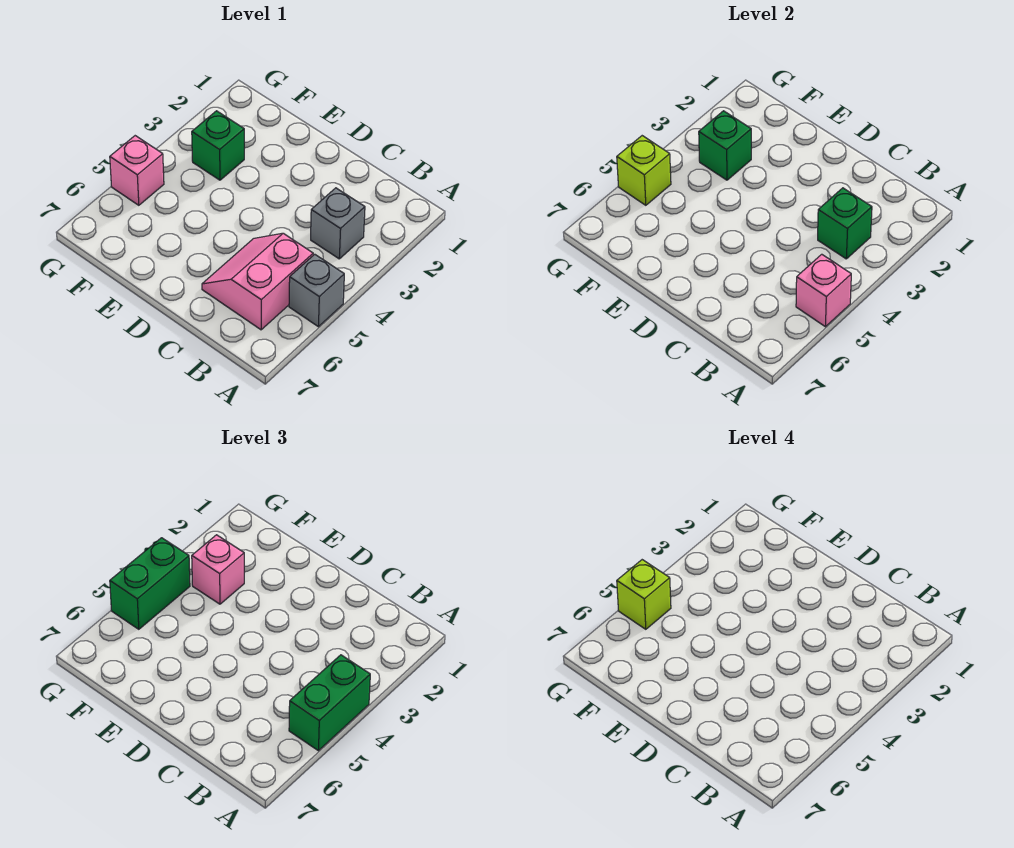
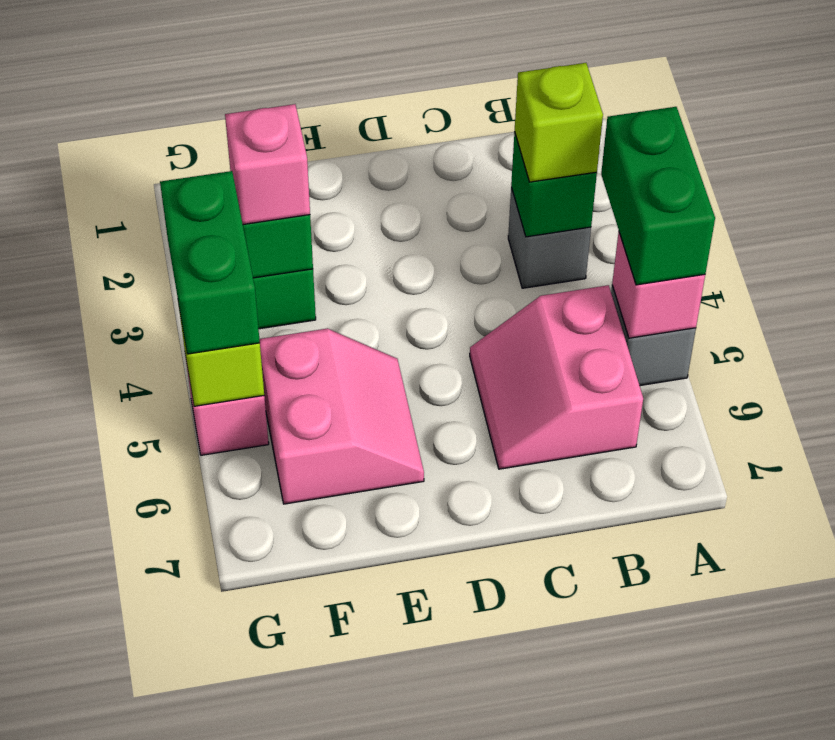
none -> pink slope E5:F6 level 1 top F
lime brick G5 level 4 -> lime brick B3 level 3

